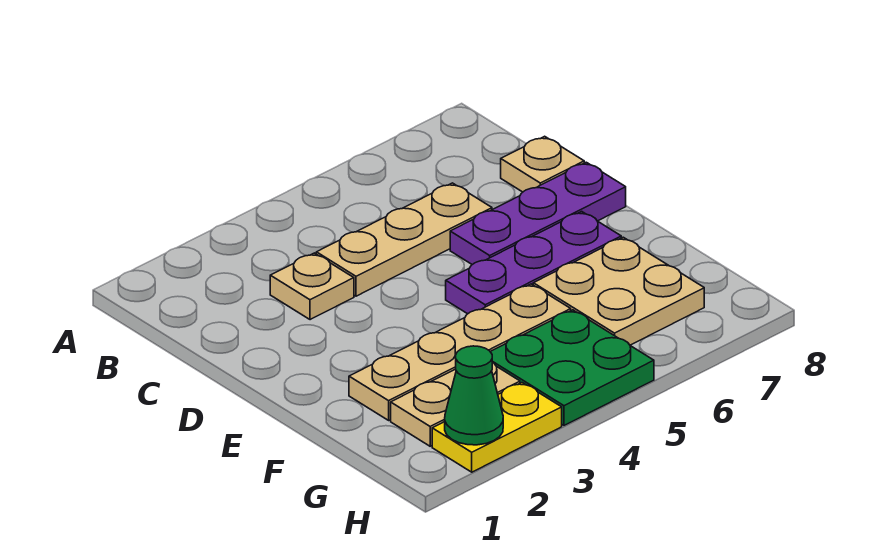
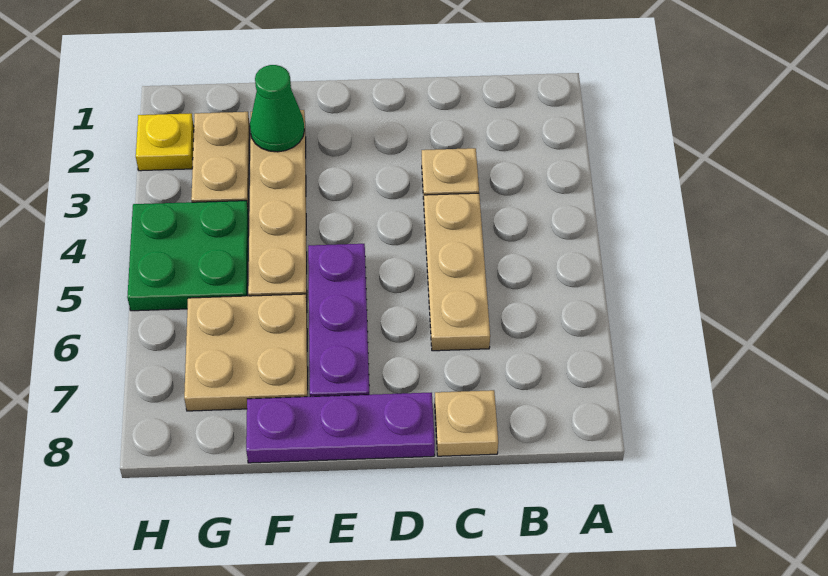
purple plate D6:D8 level 1 -> purple plate D8:F8 level 1
yellow plate H2:H3 level 1 -> yellow plate H2 level 1
green cone H2 level 2 -> green cone F2 level 2

